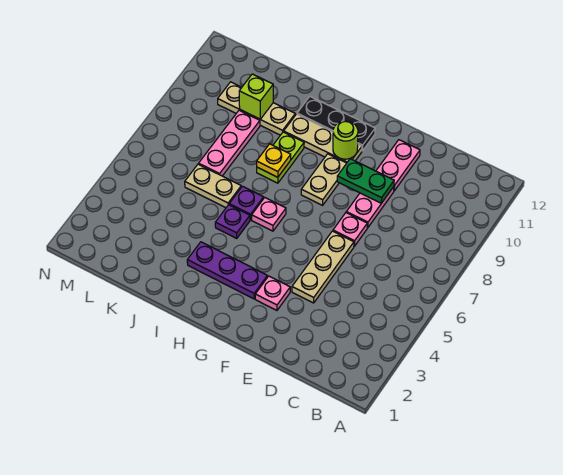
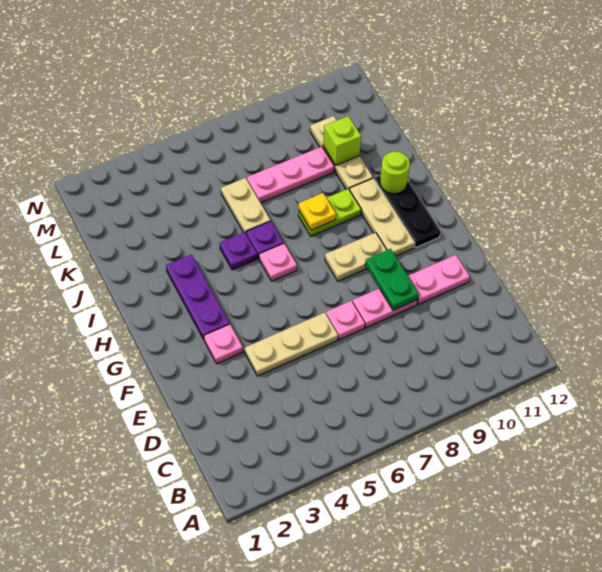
lime round brick G10 level 2 -> lime round brick I11 level 2

